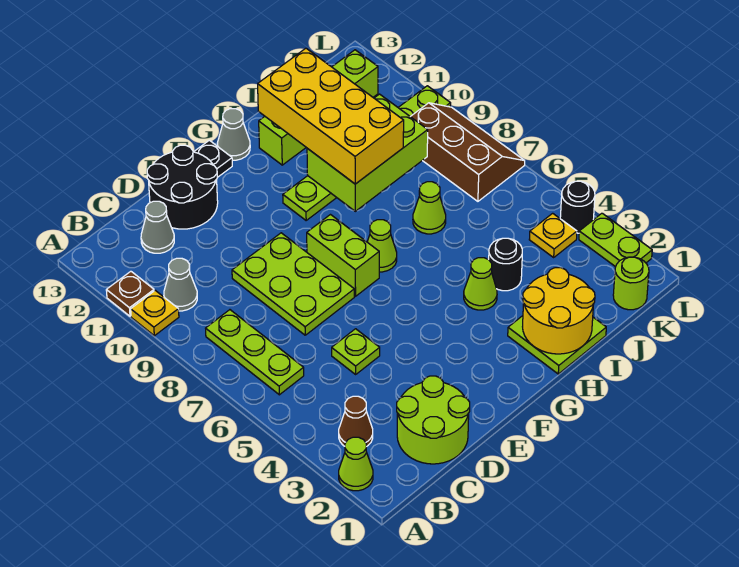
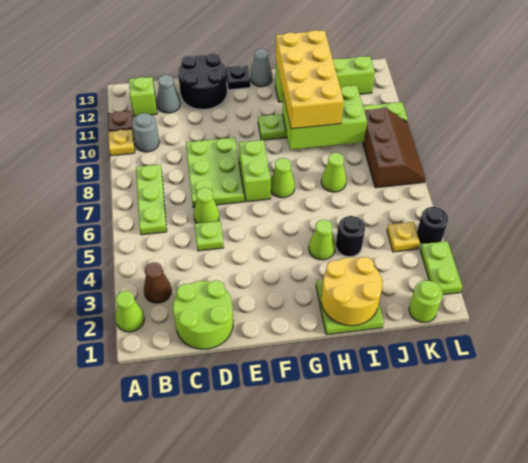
grey cone B10 level 1 -> grey round brick B10 level 1
none -> lime brick B12 level 1
none -> lime cone D6 level 1

